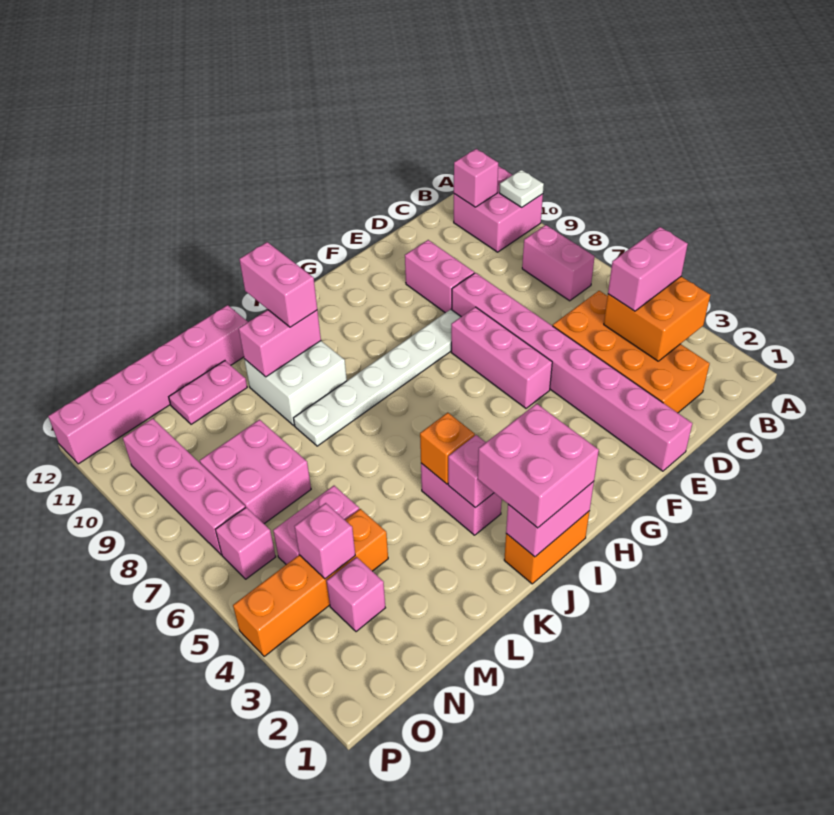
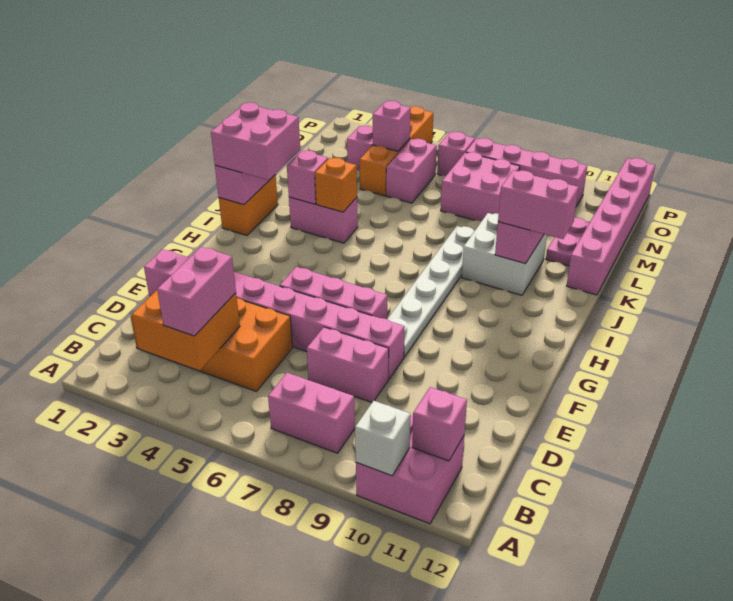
white plate A10 level 2 -> white brick A10 level 2
pink brick E9:E10 level 1 -> pink brick D7:D8 level 1

